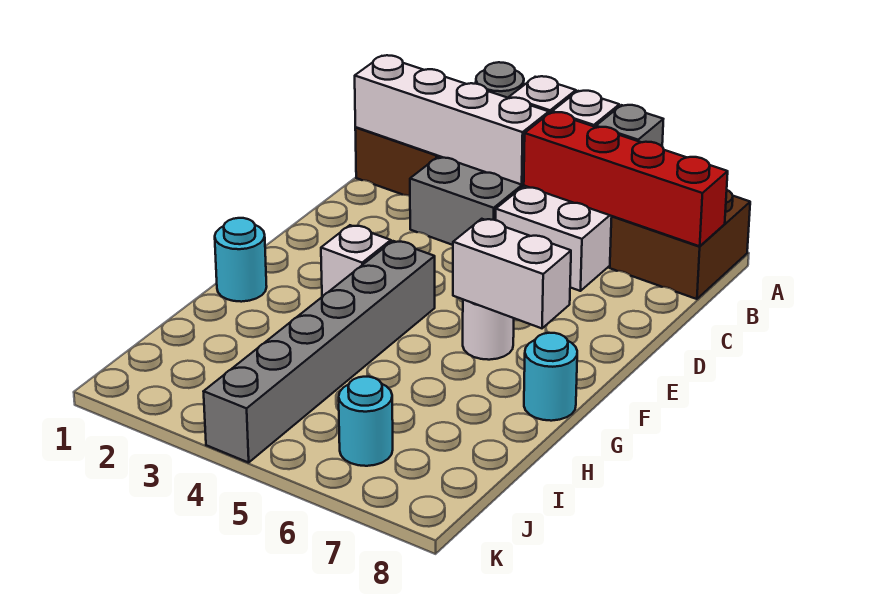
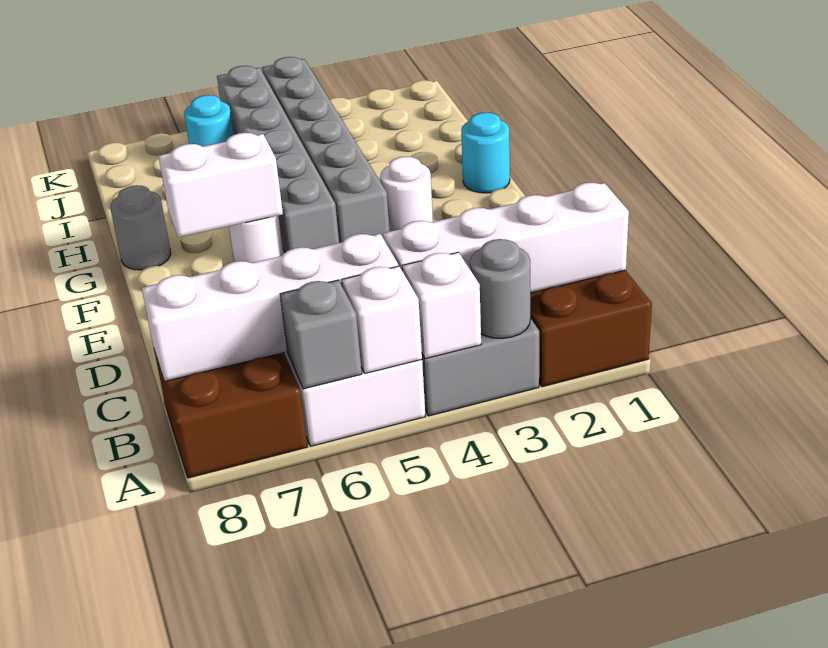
red brick B5:B8 level 2 -> white brick B5:B8 level 2
white brick F3 level 1 -> white round brick F3 level 1
none -> grey brick F5:K5 level 1
cyan round brick G8 level 1 -> grey round brick G8 level 1

